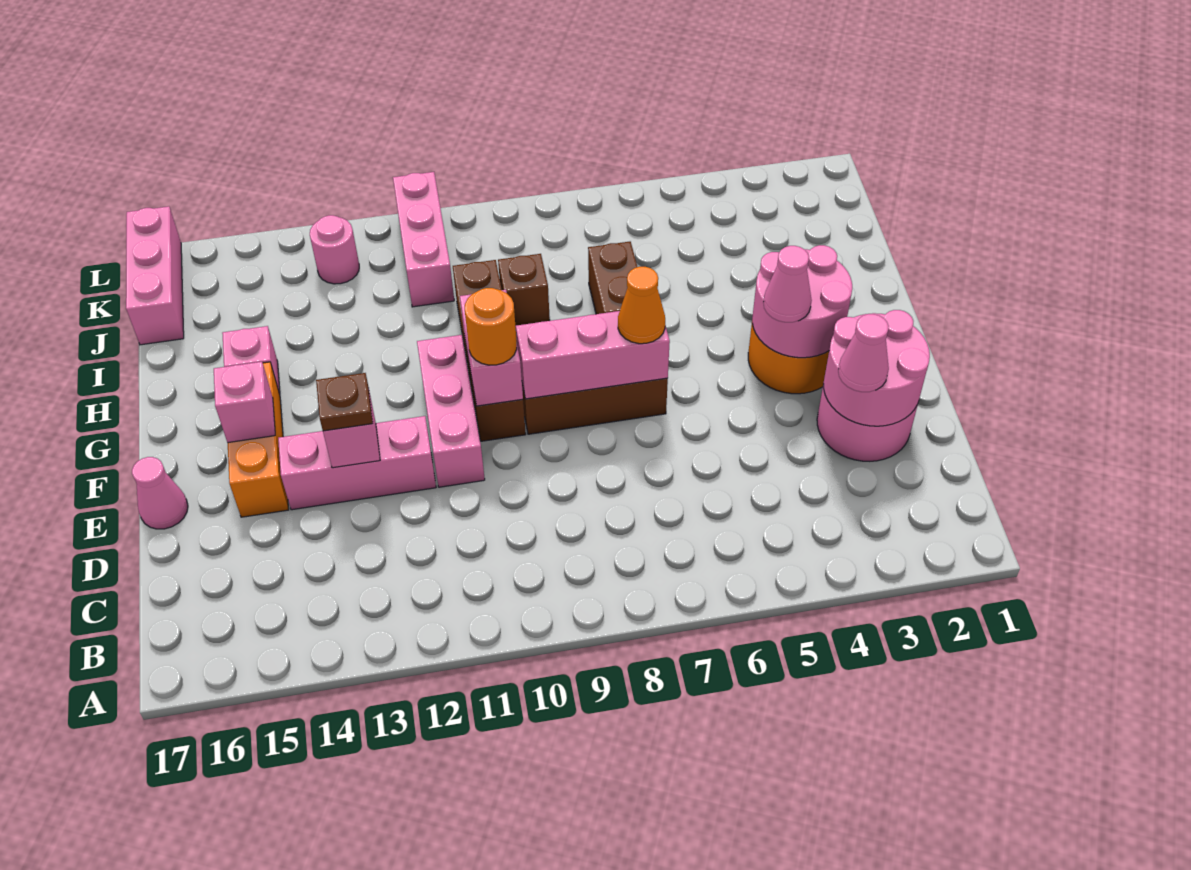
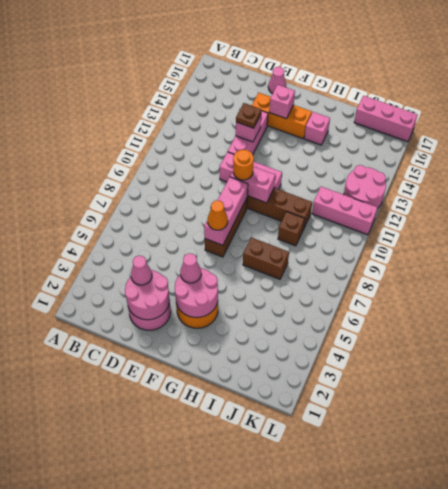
pink round brick K13 level 1 -> pink round brick K12:L13 level 1

